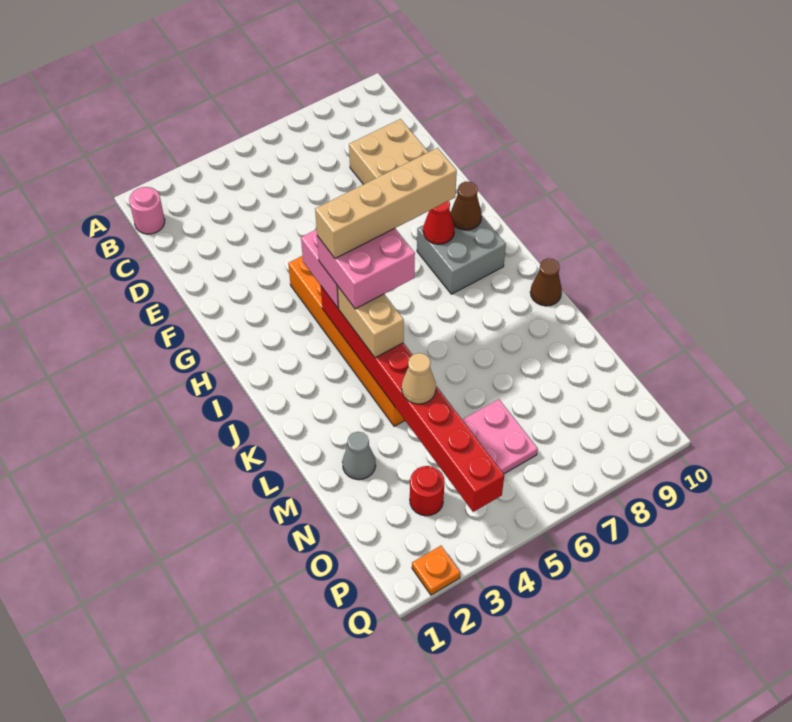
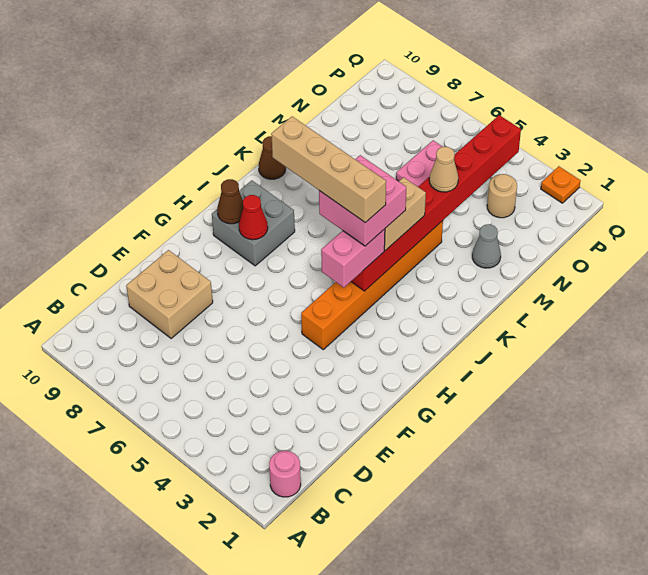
red round brick O3 level 1 -> tan round brick O3 level 1

